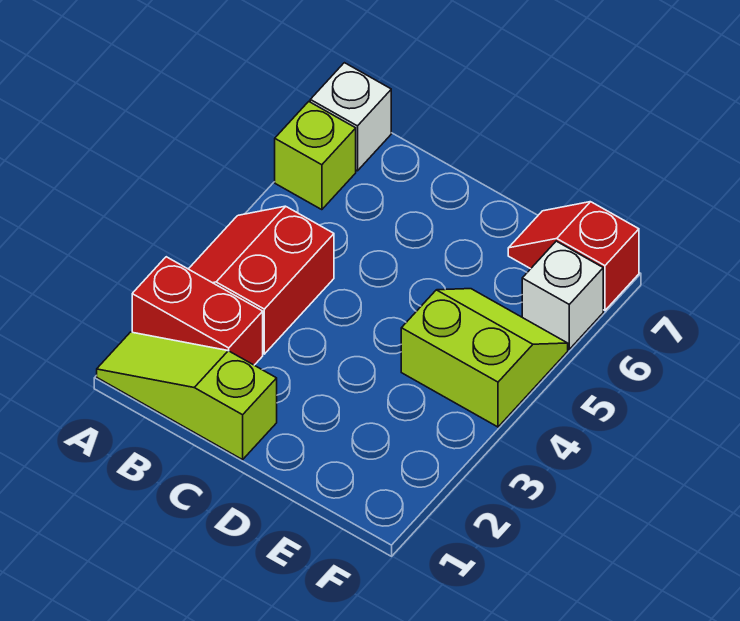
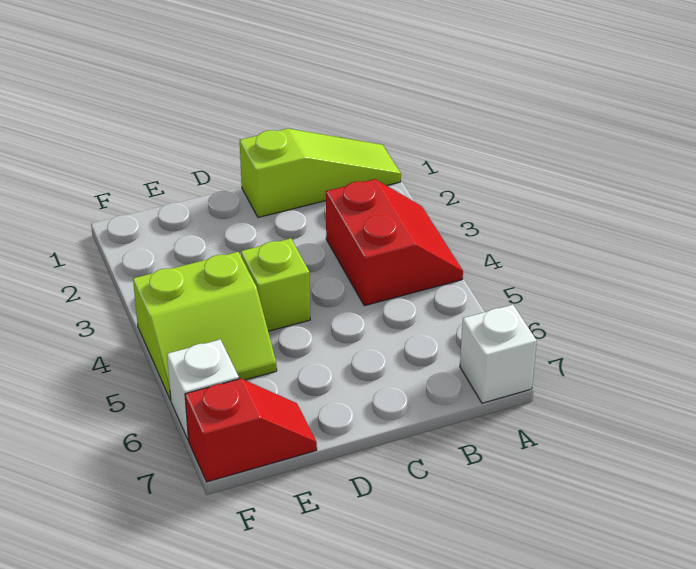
red brick A2:B2 level 1 -> none
lime brick A6 level 1 -> lime brick D4 level 1

